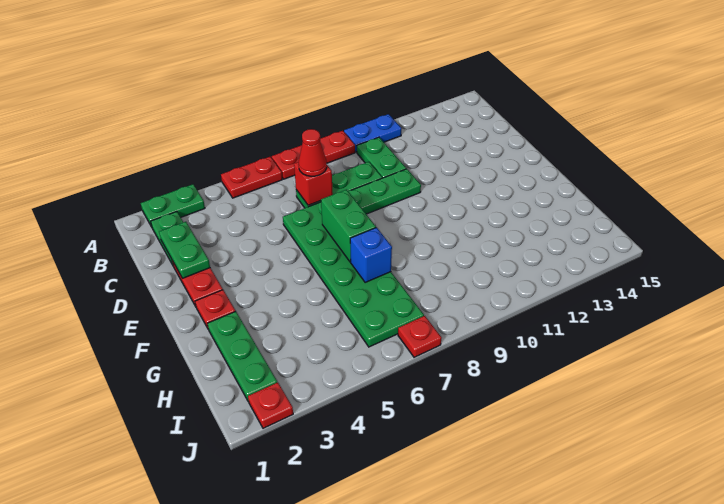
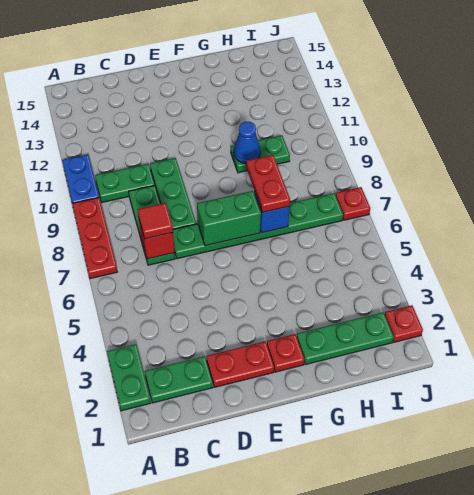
red plate A5:A6 level 1 -> red plate G7:G8 level 3
green plate C2:D2 level 2 -> green plate G10:H10 level 1
red cone C7 level 3 -> red tile C7 level 3
green plate D6:I7 level 1 -> green plate D7:I7 level 1
none -> blue cone G10 level 2

